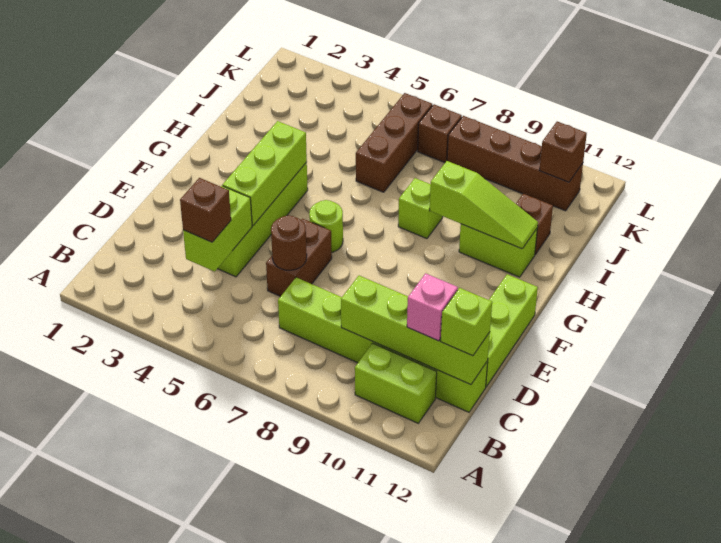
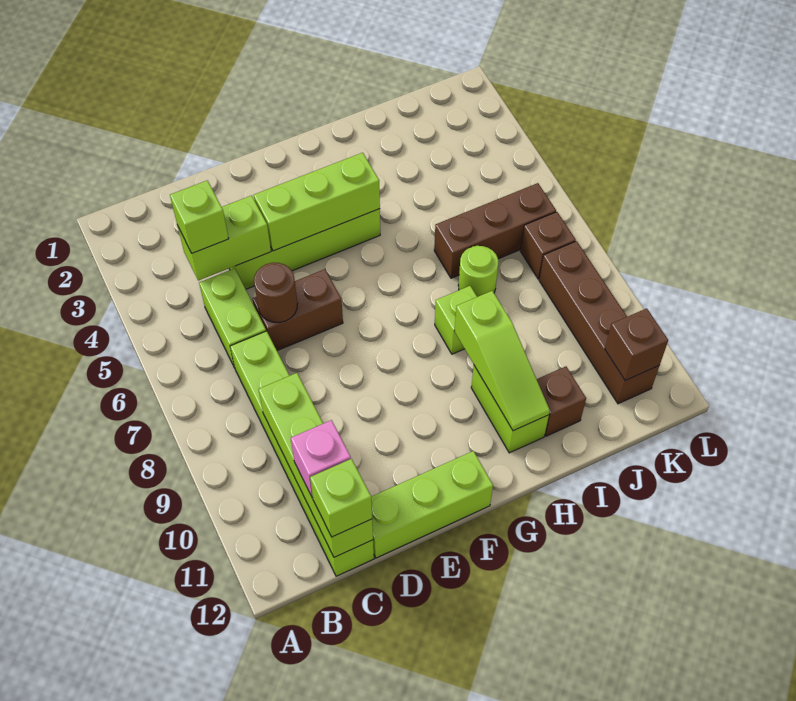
lime brick B10:B11 level 1 -> lime brick C5:C6 level 1
brown brick C4 level 3 -> lime brick C4 level 3
lime round brick F6 level 1 -> lime round brick I7 level 1

